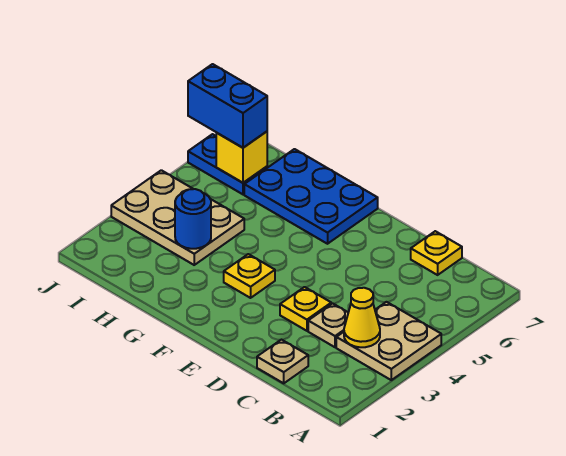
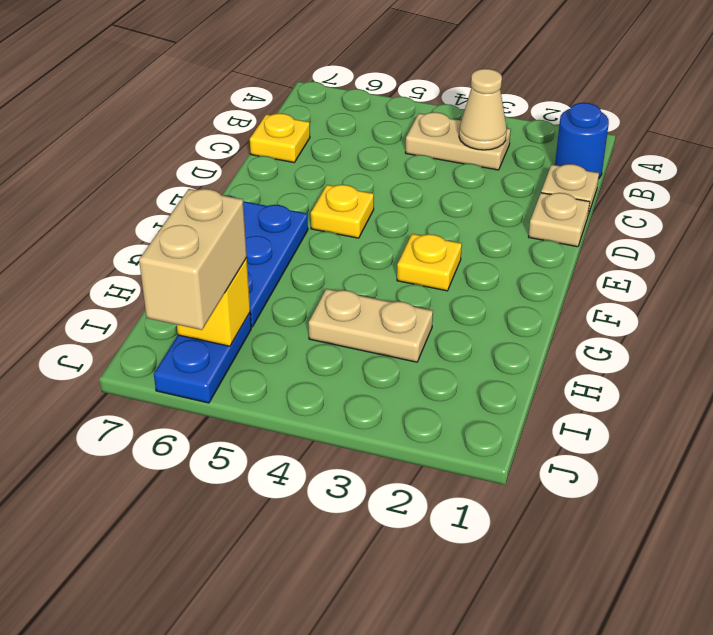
tan plate A3:B4 level 1 -> tan plate B3:B4 level 1
yellow cone B3 level 2 -> tan cone B3 level 2
tan plate C3 level 1 -> tan plate D1 level 1
yellow plate D3 level 1 -> yellow plate E5 level 1
tan plate H3:J4 level 1 -> tan plate H3:H4 level 1
blue round brick H3 level 2 -> blue round brick B1 level 1
blue brick I6:J6 level 3 -> tan brick I6:J6 level 3

